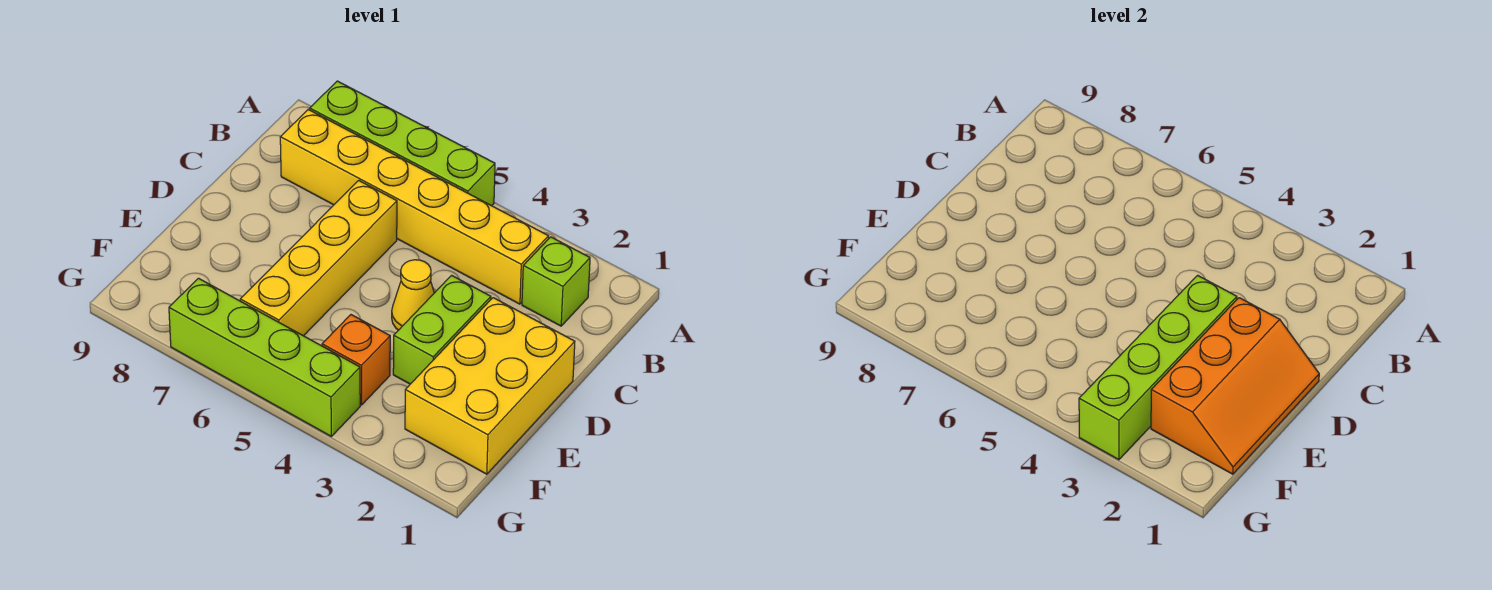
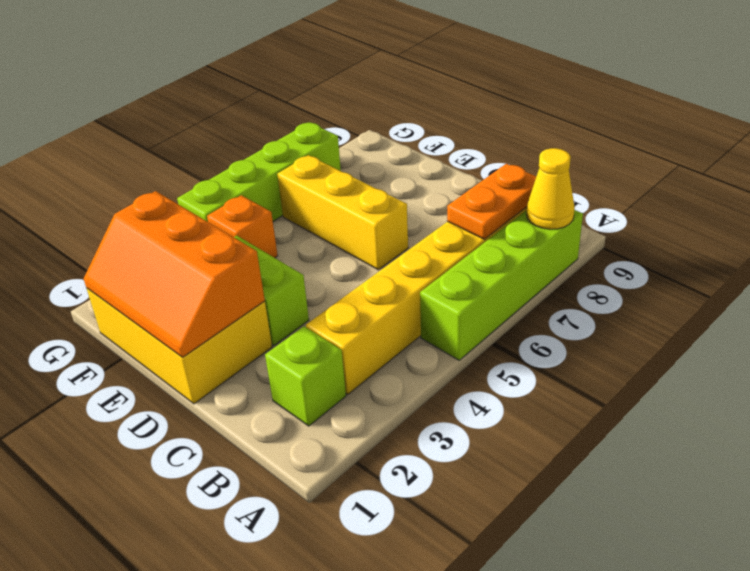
none -> orange plate B7:B8 level 2
yellow brick C6:F6 level 1 -> yellow brick D6:F6 level 1
lime brick D3:G3 level 2 -> none
yellow cone D4 level 1 -> yellow cone A8 level 2

